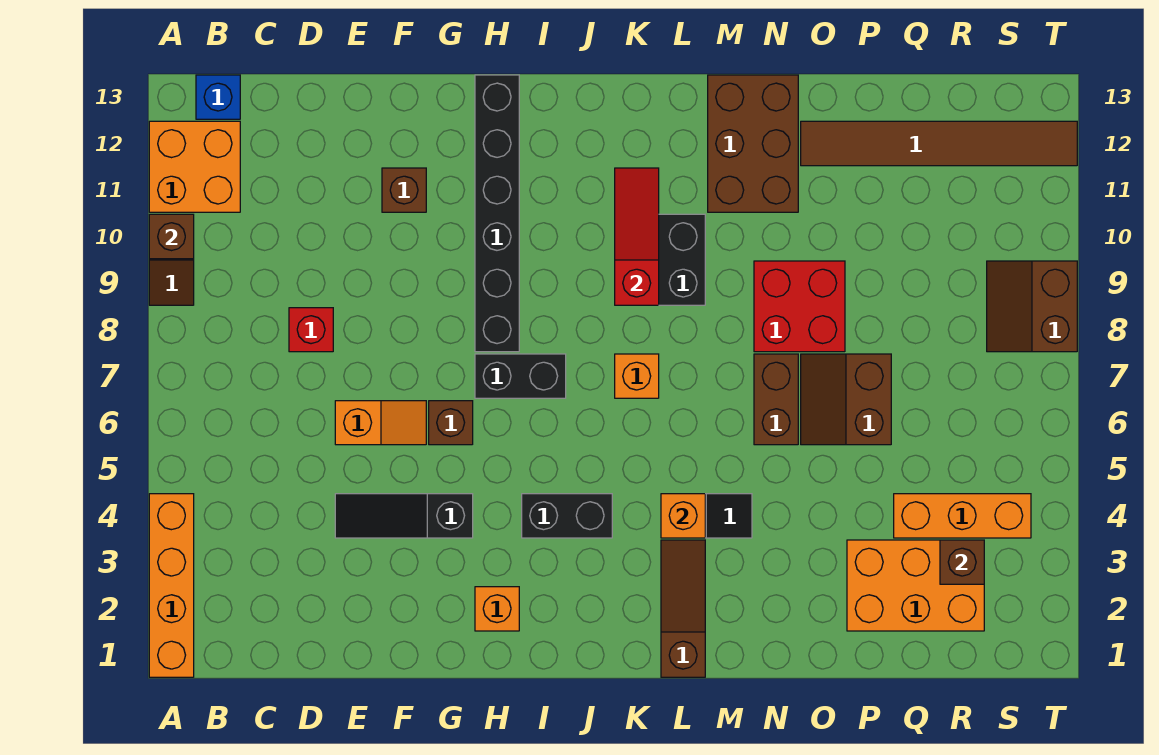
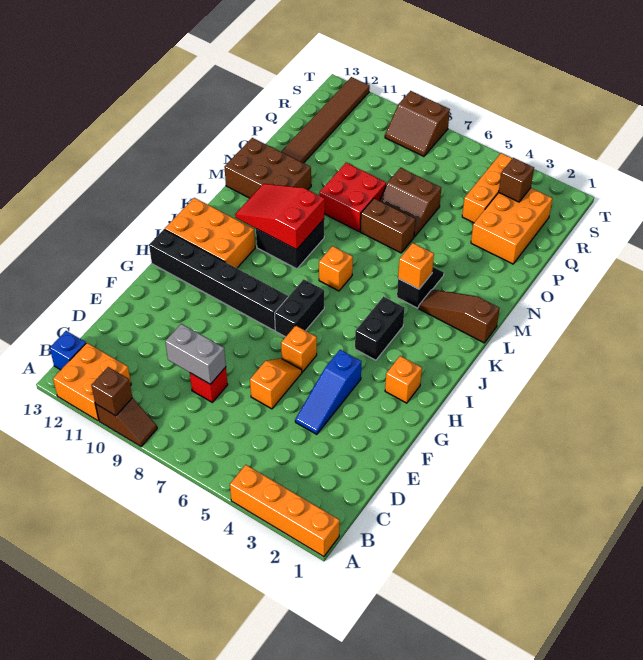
none -> grey brick D8:D9 level 2
black slope E4:G4 level 1 top G -> blue slope E4:G4 level 1 top G
brown brick F11 level 1 -> none
brown brick G6 level 1 -> orange brick G6 level 1
none -> orange brick I11:J13 level 1
red slope K9:K11 level 2 top 9 -> red slope K9:L11 level 2 top 9

